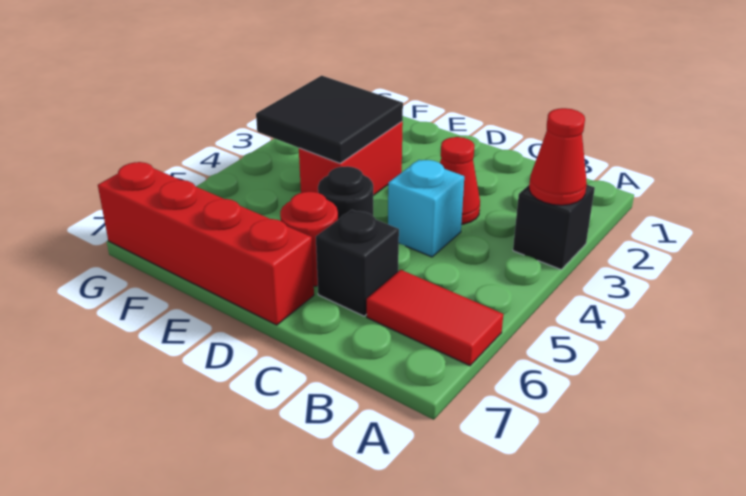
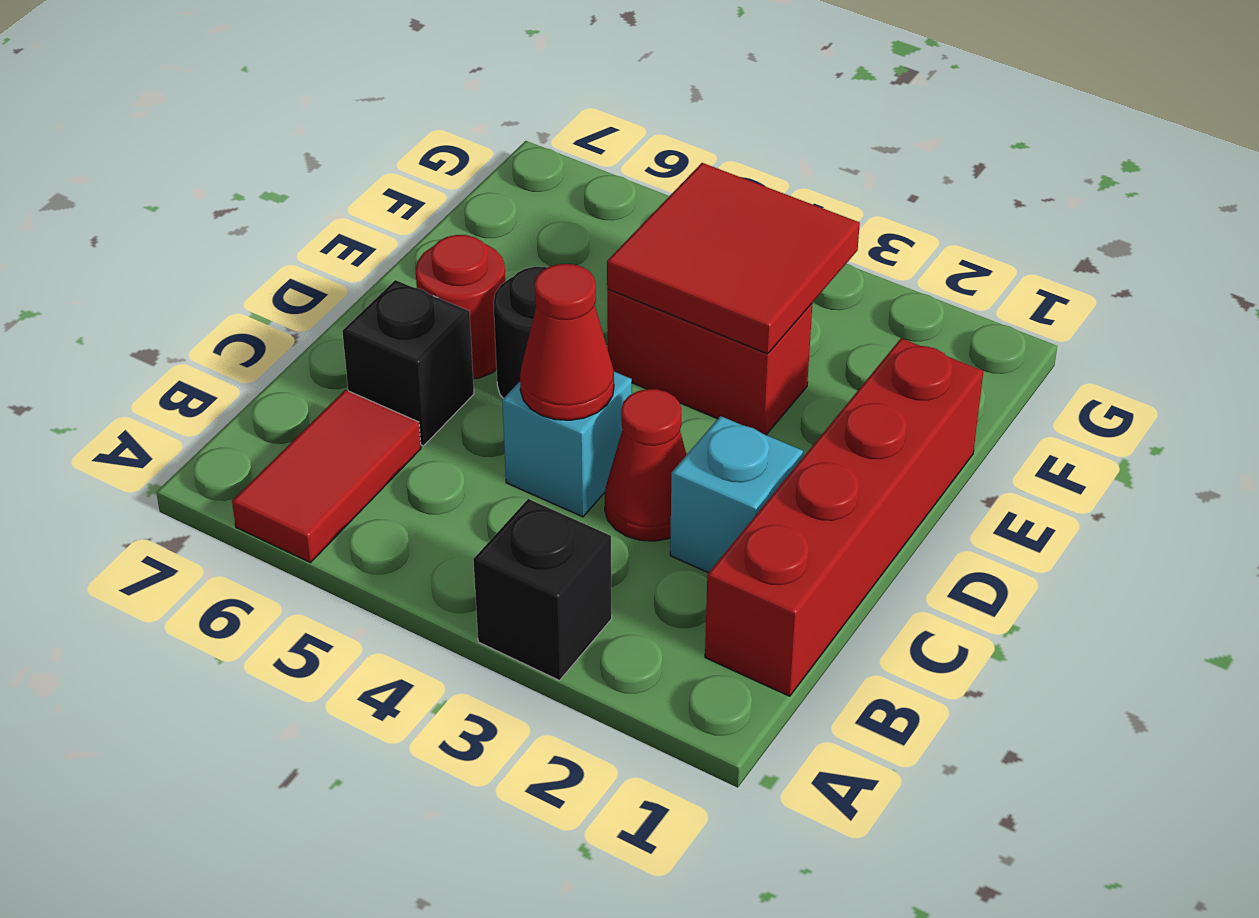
red cone A3 level 2 -> red cone C4 level 2
none -> cyan brick C2 level 1
red brick D7:G7 level 1 -> red brick B1:E1 level 1
black tile E3:F4 level 2 -> red tile E3:F4 level 2

